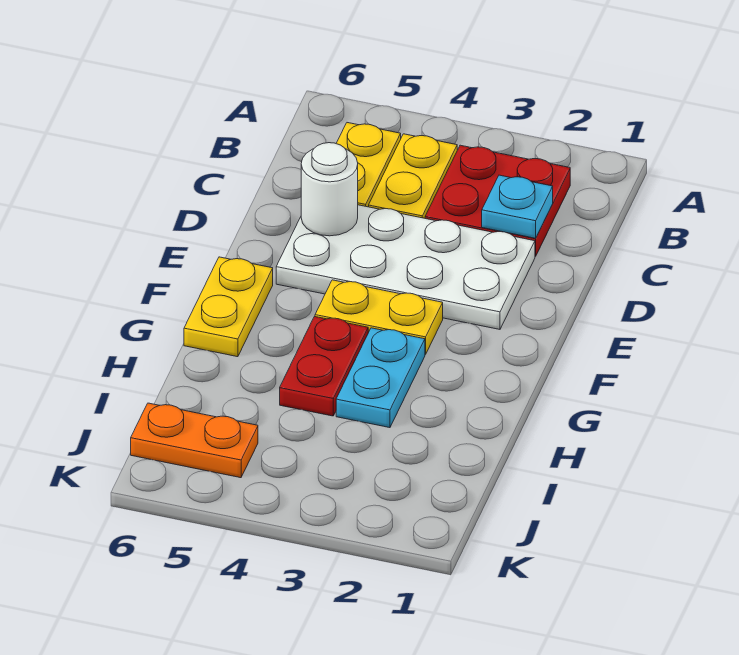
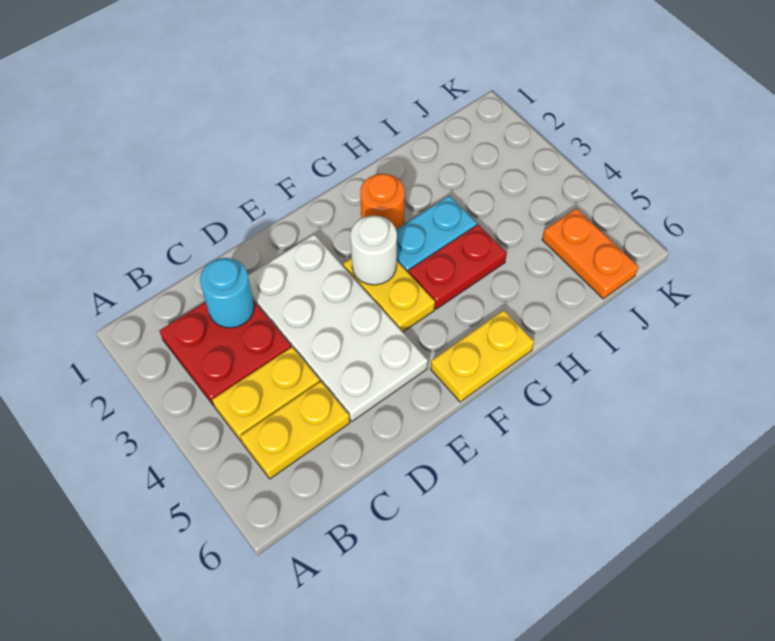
cyan plate C2 level 2 -> cyan round brick C2 level 2
white round brick D5 level 2 -> white round brick F3 level 2
none -> orange round brick G2 level 1

